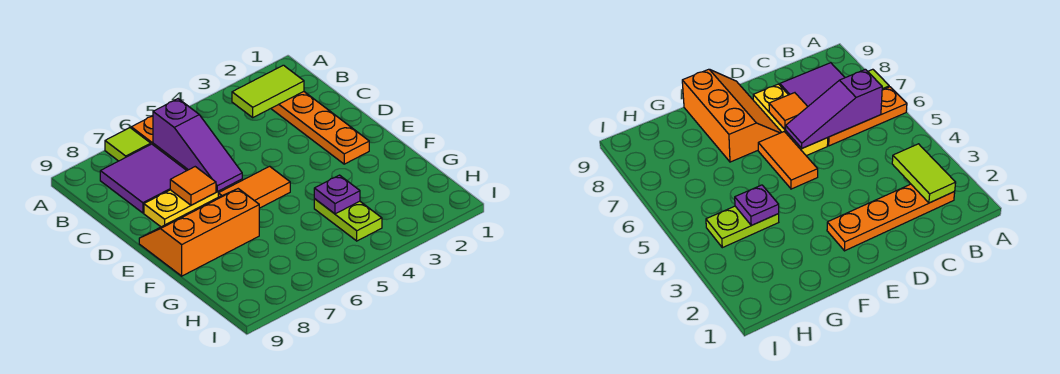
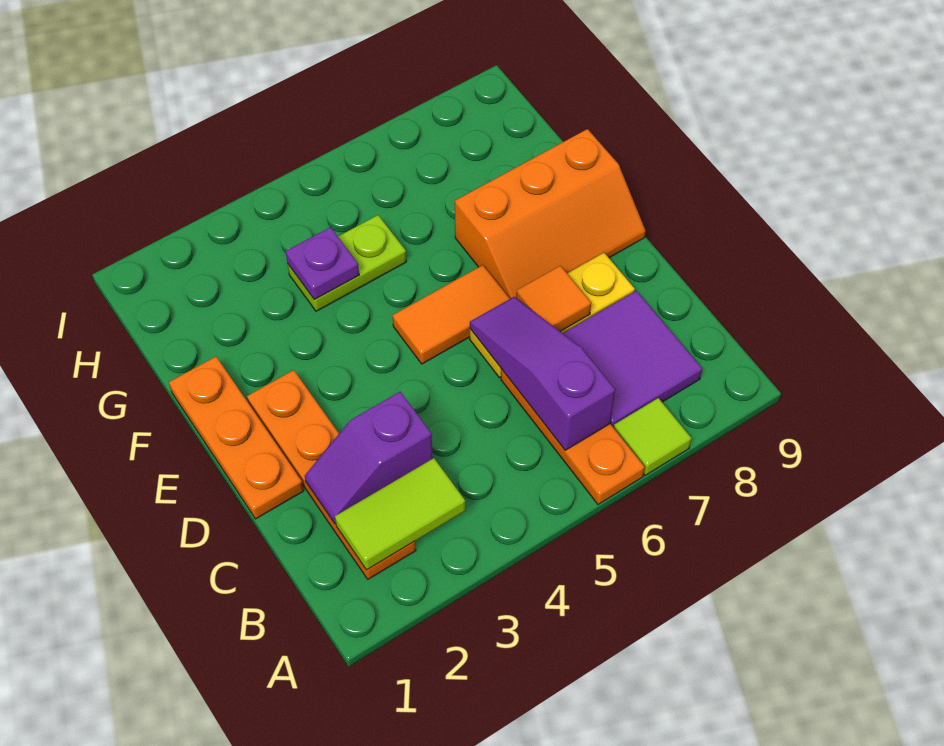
none -> purple slope C2:C3 level 2 top 3
none -> orange plate D1:F1 level 1
lime plate G4:H4 level 1 -> lime plate G4:G5 level 1

